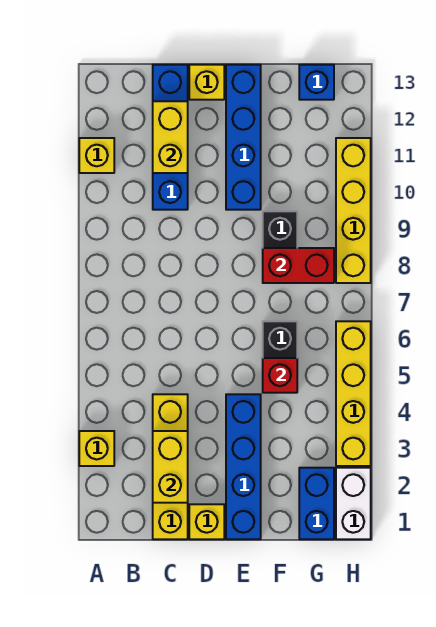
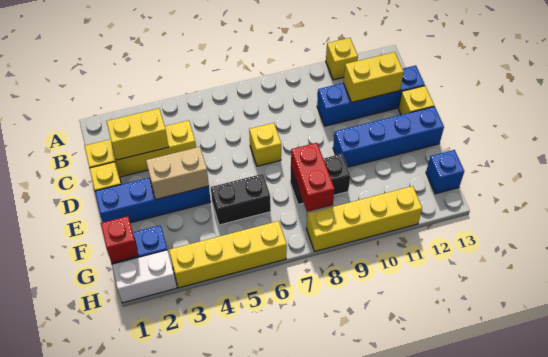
yellow brick A3 level 1 -> yellow brick D7 level 1
none -> tan brick E3:E4 level 2
red brick F5 level 2 -> red brick G1 level 2

